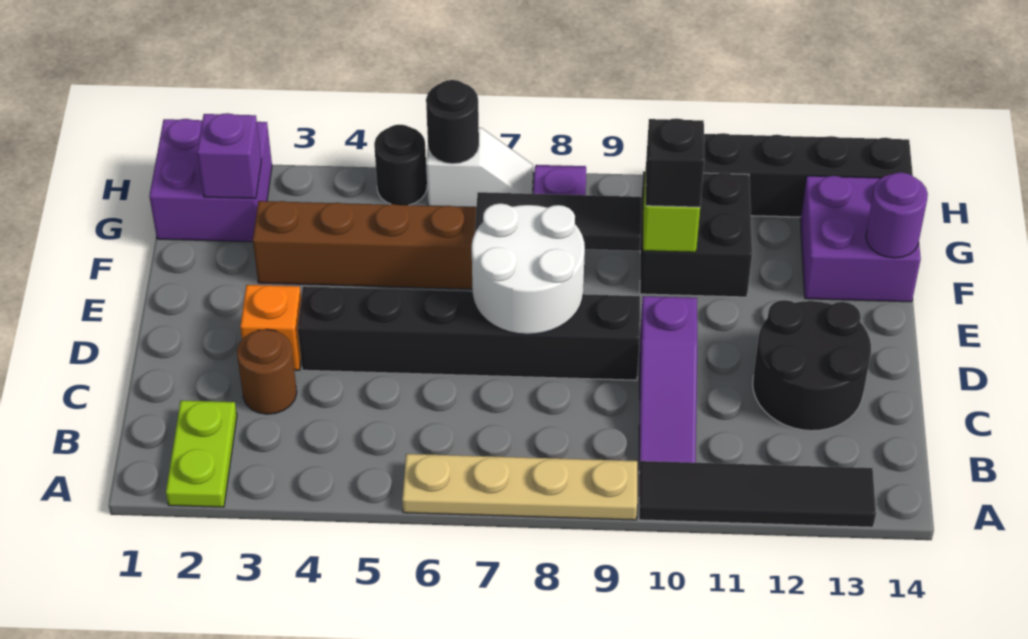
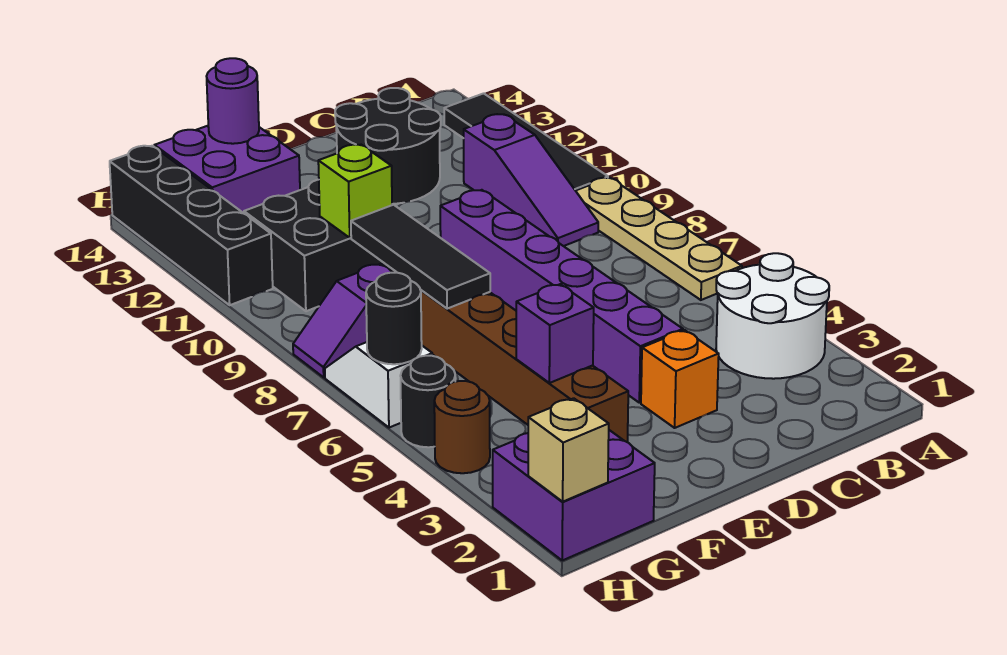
lime plate A2:B2 level 1 -> none
purple slope B10:D10 level 1 top D -> purple slope B9:B11 level 1 top 11
brown round brick C3 level 1 -> brown round brick H4 level 1
black brick D4:D9 level 1 -> purple brick D4:D9 level 1
white round brick D7:E8 level 2 -> white round brick A3:B4 level 1
black brick F10 level 3 -> none
purple brick G2 level 2 -> purple brick F4 level 2
none -> tan brick H1 level 2

